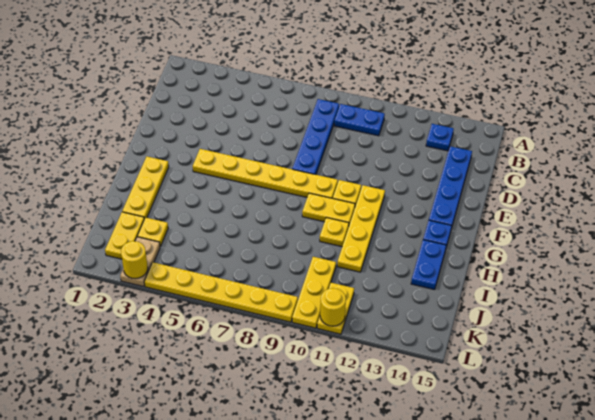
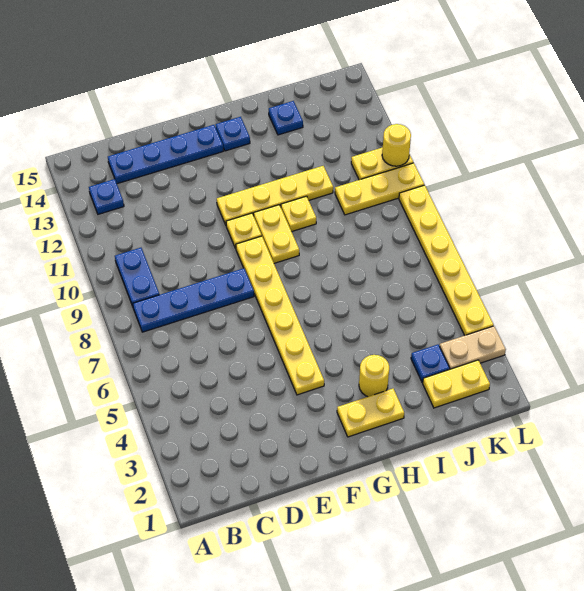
yellow plate G2:I2 level 1 -> yellow plate G2:H2 level 1
blue plate H14:I14 level 1 -> blue plate I14 level 1
yellow plate J3 level 1 -> blue plate J3 level 1
yellow round brick L3 level 2 -> yellow round brick H3 level 1

